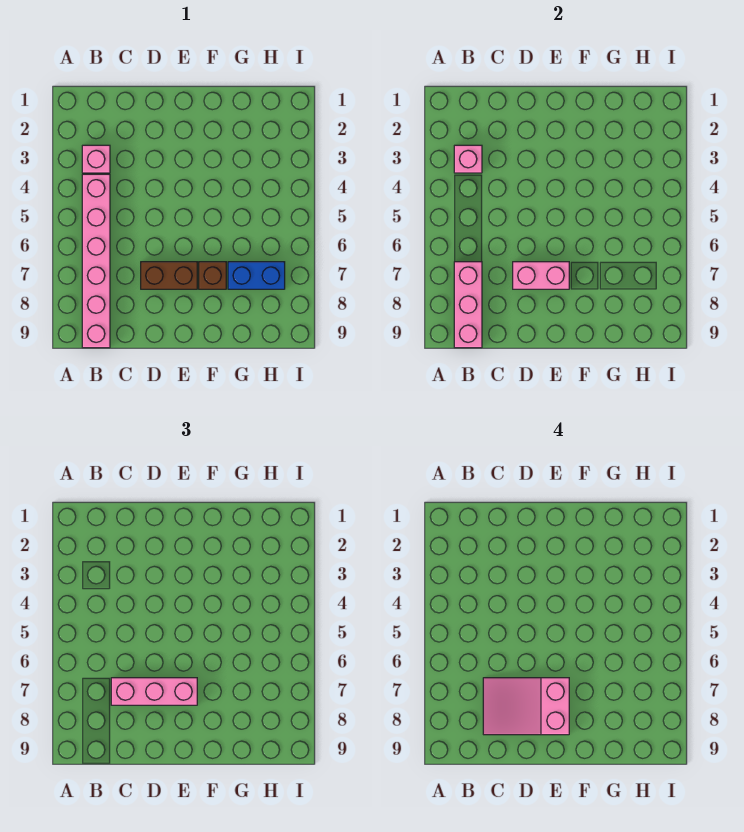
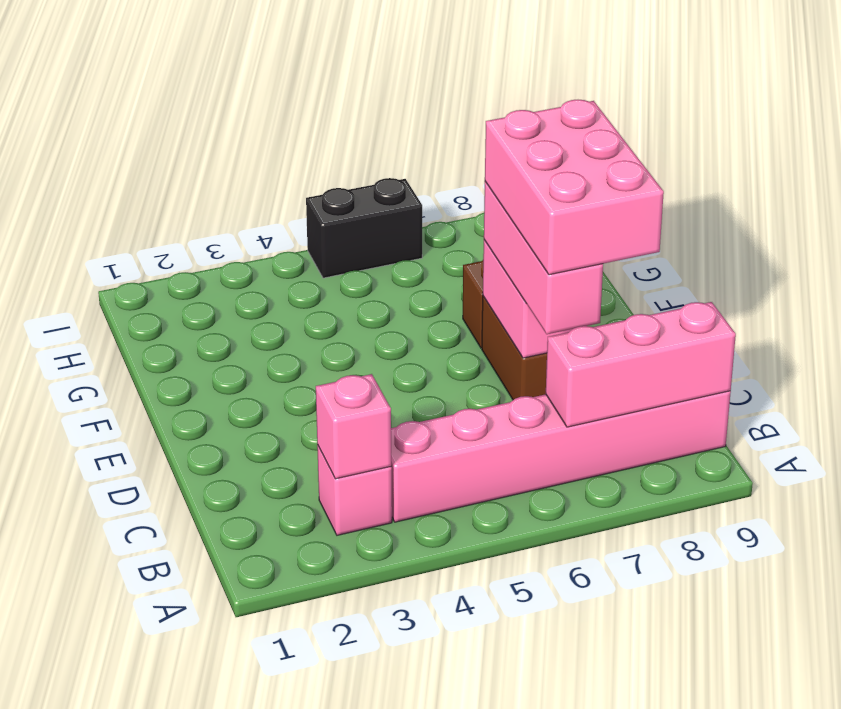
pink slope C7:E8 level 4 top E -> pink brick C7:E8 level 4
blue brick G7:H7 level 1 -> none
none -> black brick I5:I6 level 1

